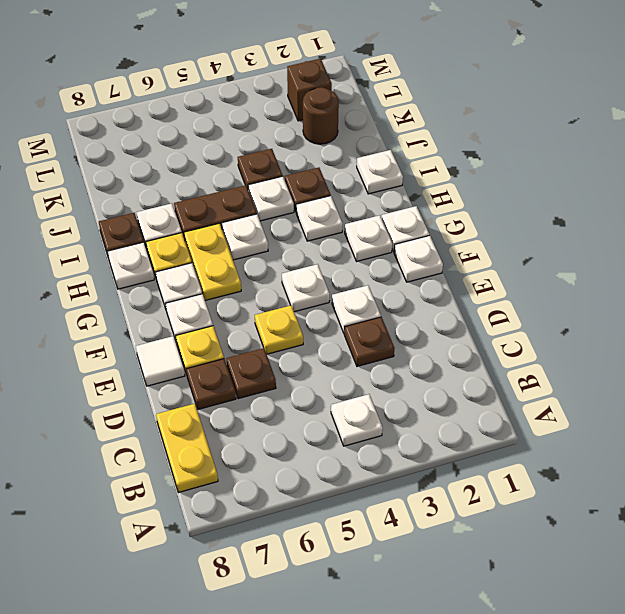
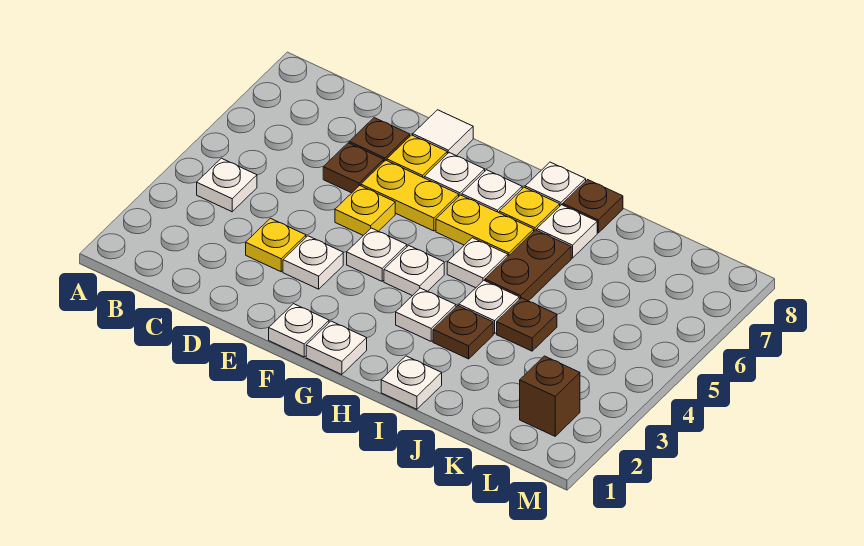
yellow plate B8:C8 level 1 -> yellow plate E6:F6 level 1
brown plate D3 level 1 -> yellow plate D3 level 1
white plate G2 level 1 -> white plate G4 level 1
brown round brick K2 level 1 -> none

